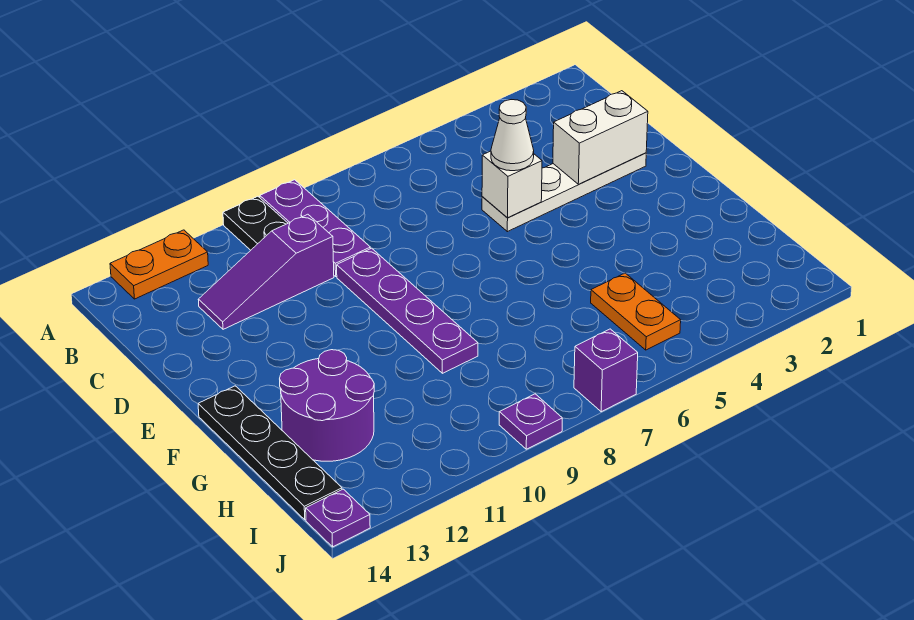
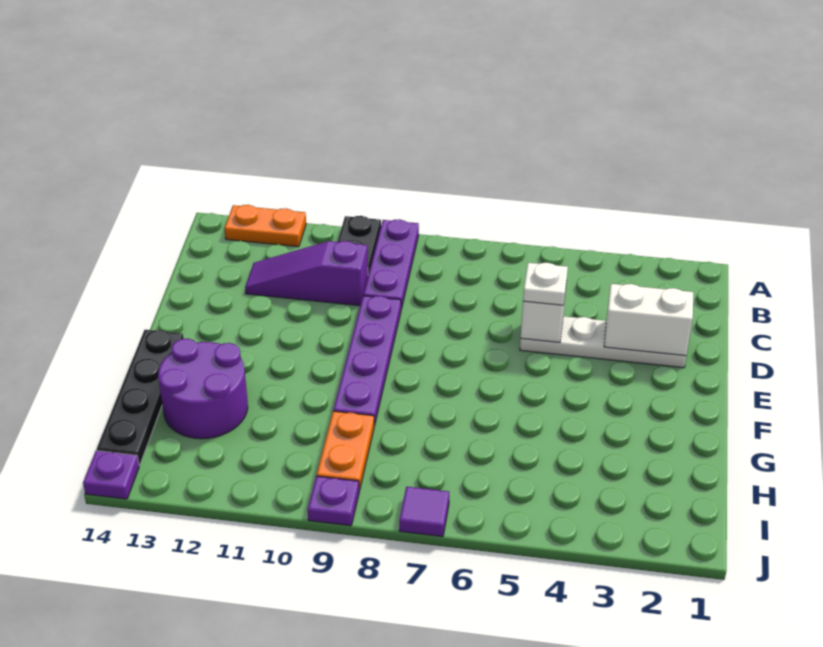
white cone D5 level 3 -> white plate D5 level 3
orange plate H5:I5 level 1 -> orange plate H9:I9 level 1
purple brick J7 level 1 -> purple tile J7 level 1

